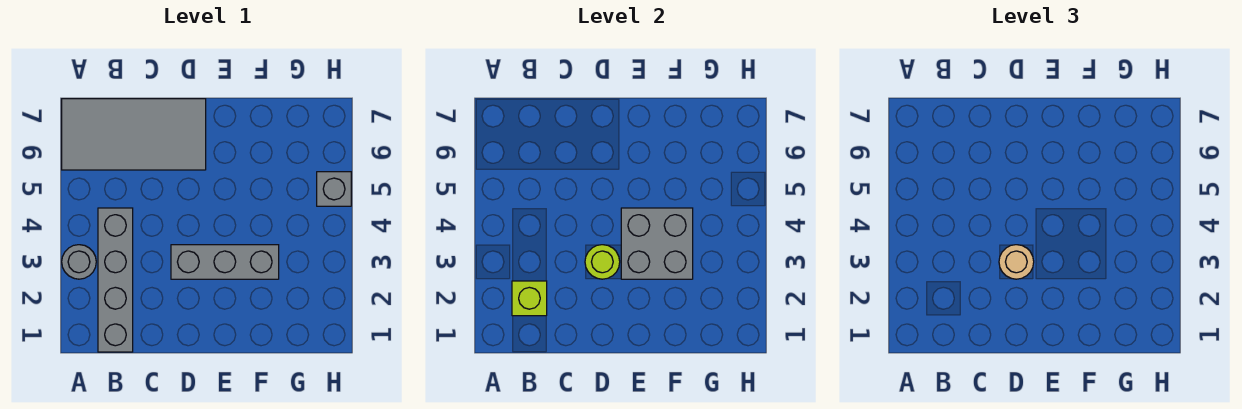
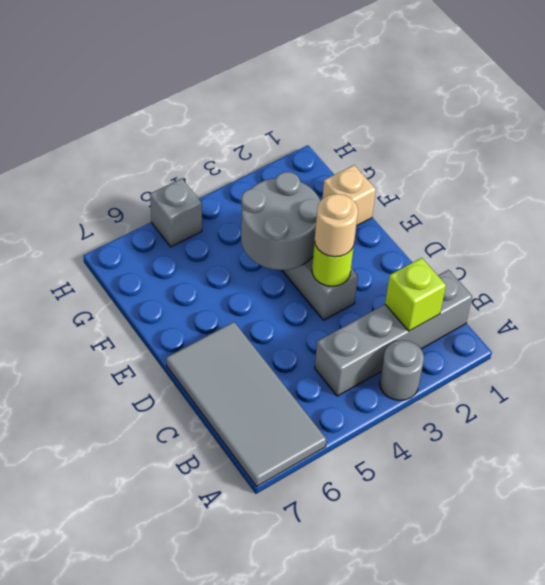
grey brick E3:F4 level 2 -> grey round brick E3:F4 level 2
none -> tan brick F1 level 1

